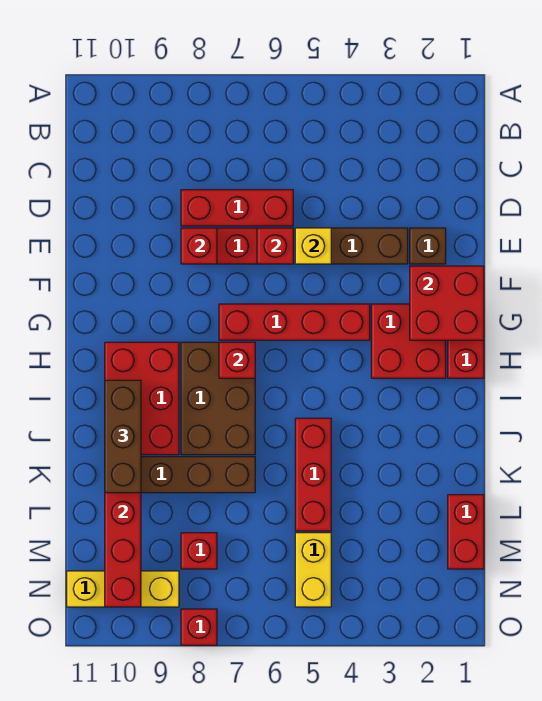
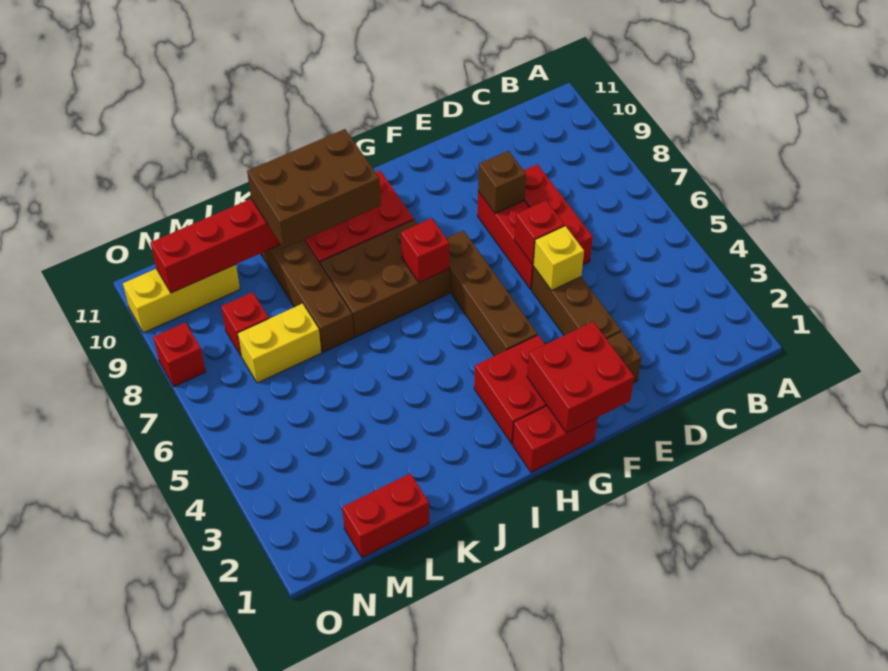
red brick E8 level 2 -> brown brick E8 level 2
red brick G4:G7 level 1 -> brown brick G4:G7 level 1
brown brick I10:K10 level 3 -> brown brick I9:K10 level 3
red brick J5:L5 level 1 -> none
yellow brick M5:N5 level 1 -> yellow brick L7:M7 level 1
yellow brick N9:N11 level 1 -> yellow brick M10:O10 level 1

